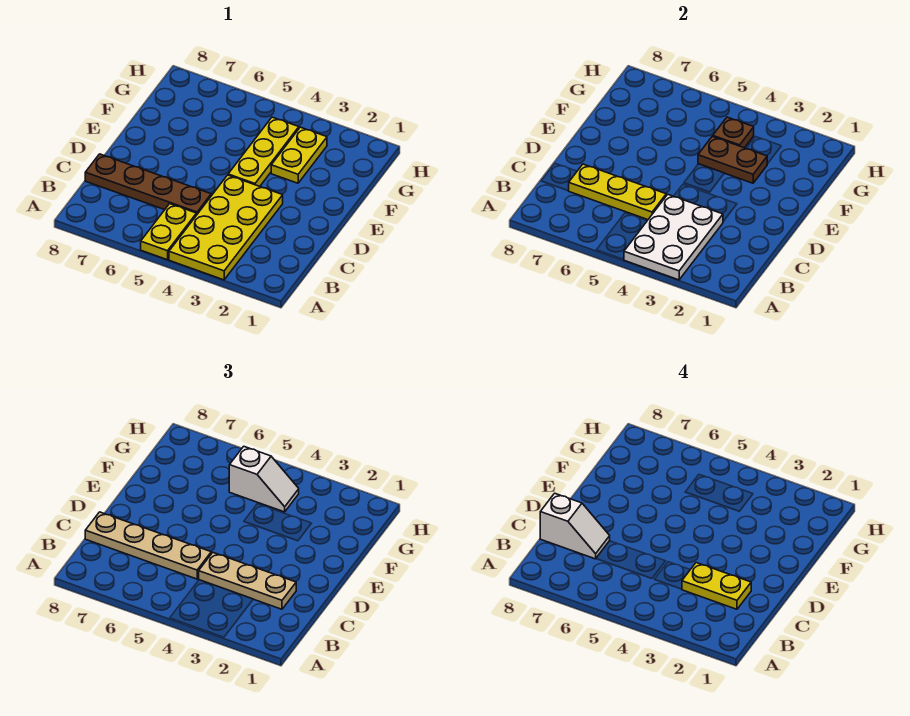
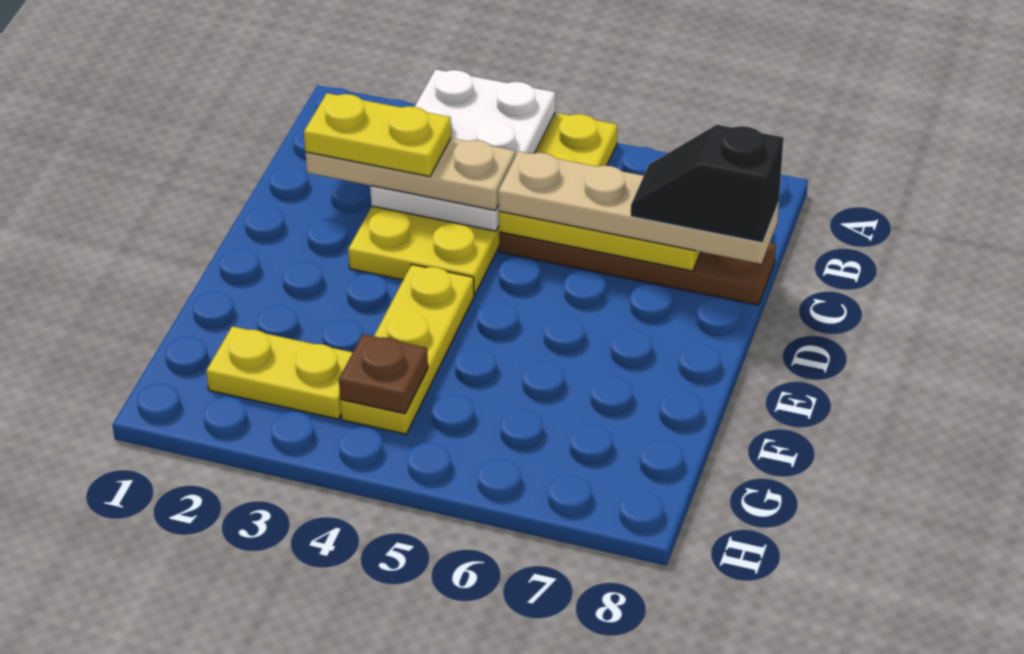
white slope C7:C8 level 4 top 8 -> black slope C7:C8 level 4 top 8
yellow plate F3:G3 level 1 -> yellow plate G2:G3 level 1
brown plate F3:F4 level 2 -> none
white slope G4:G5 level 3 top 5 -> none

